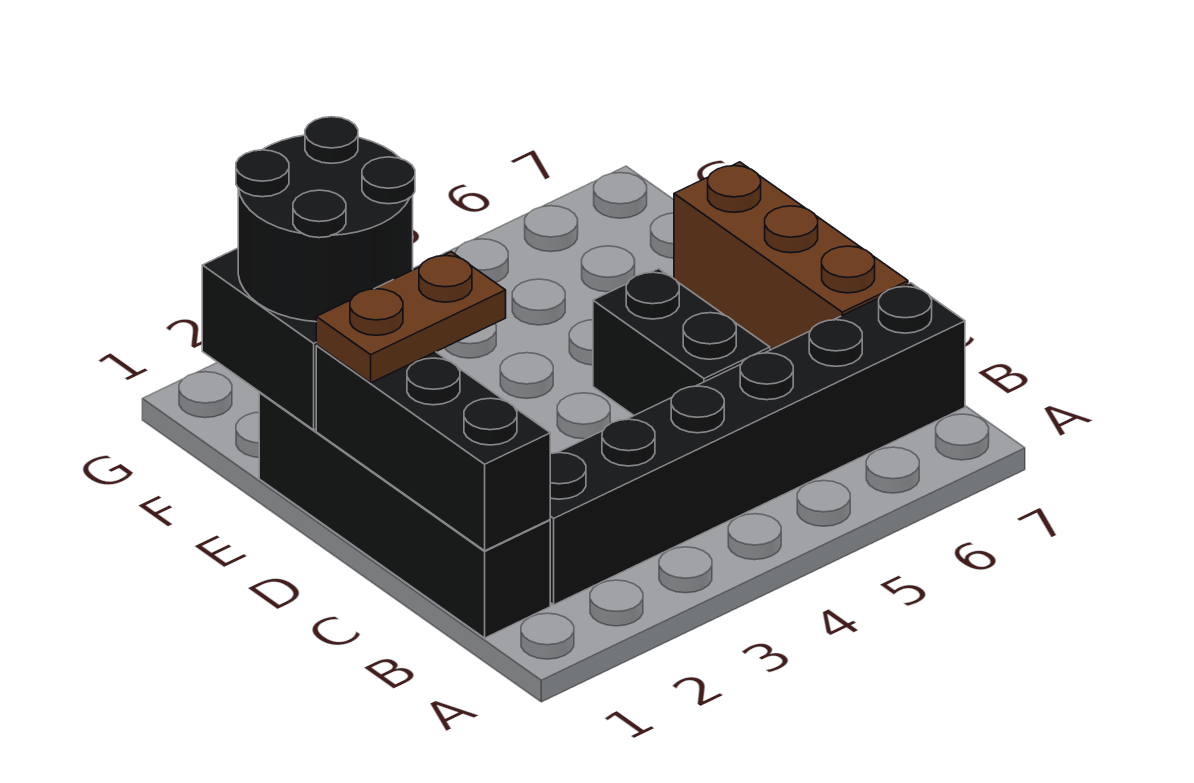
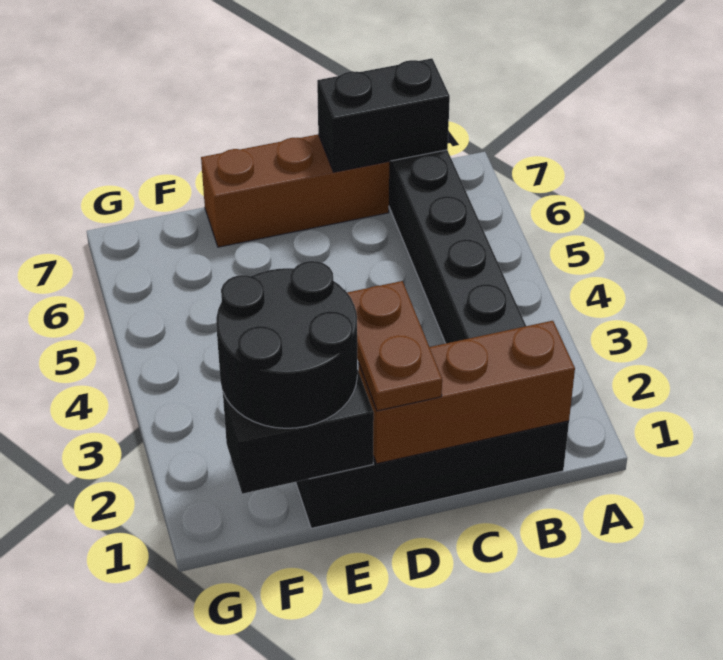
black brick B1:D1 level 2 -> brown brick B1:D1 level 2
black brick C5:D5 level 1 -> black brick B7:C7 level 2

